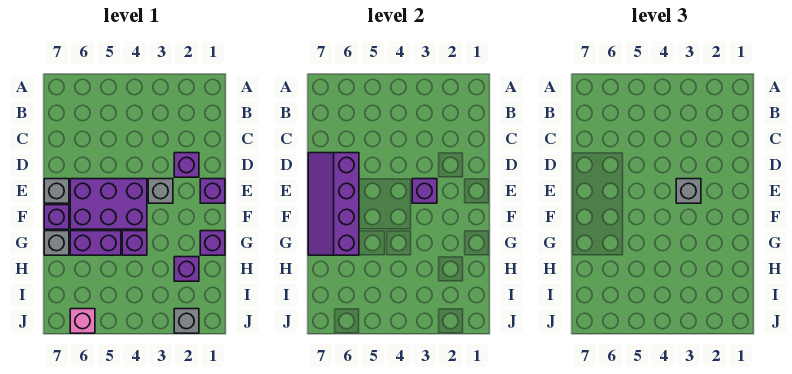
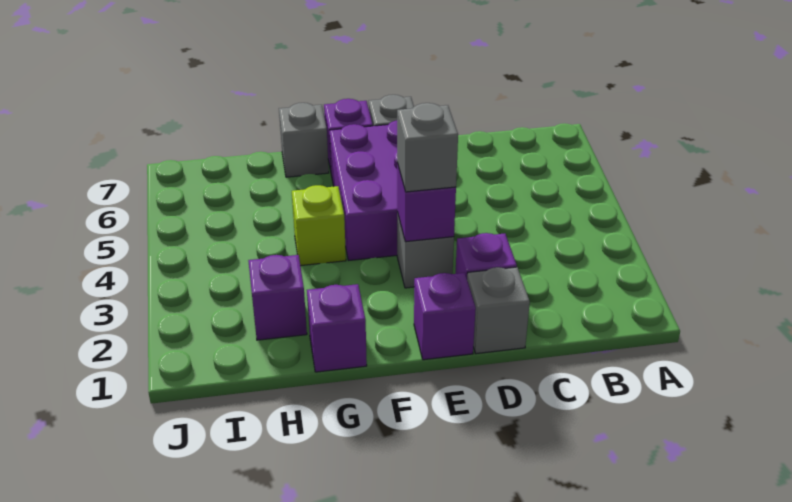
purple slope D6:G7 level 2 top 6 -> none
purple brick G4 level 1 -> lime brick G4 level 1
purple brick G5:G6 level 1 -> none
grey brick J2 level 1 -> grey brick D1 level 1
pink brick J6 level 1 -> none

